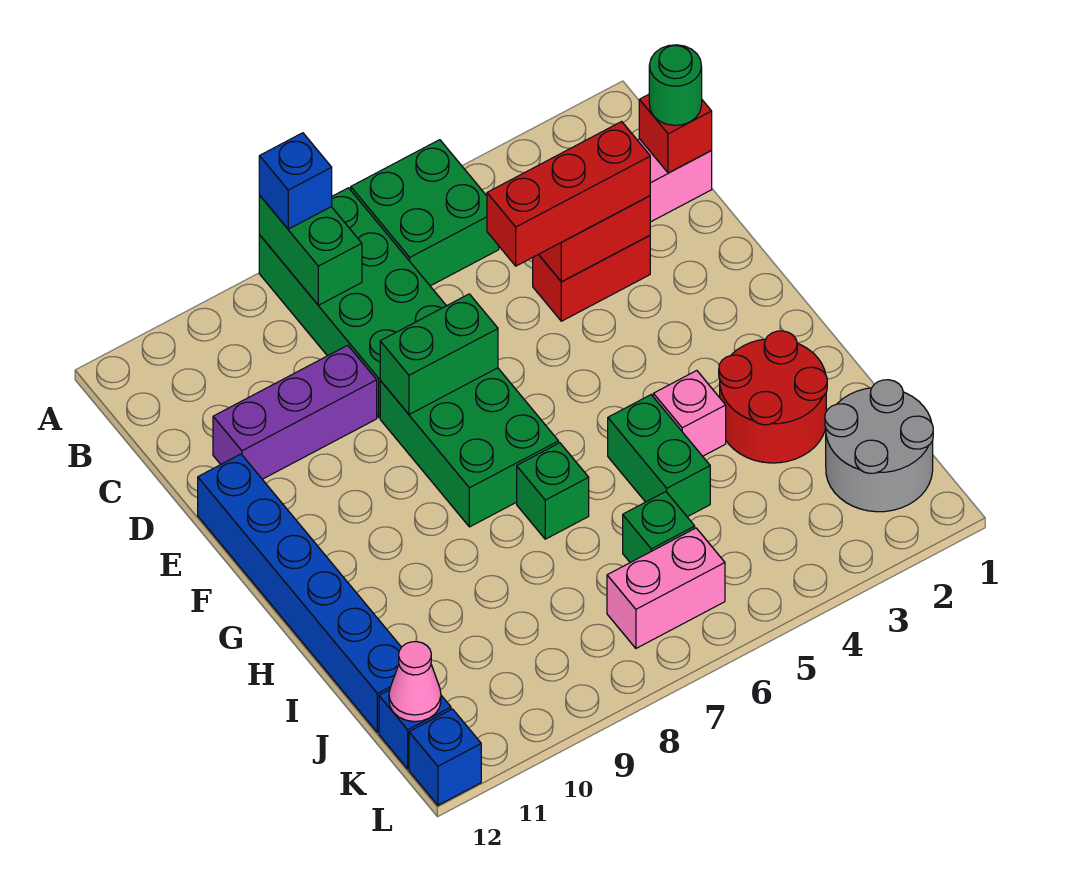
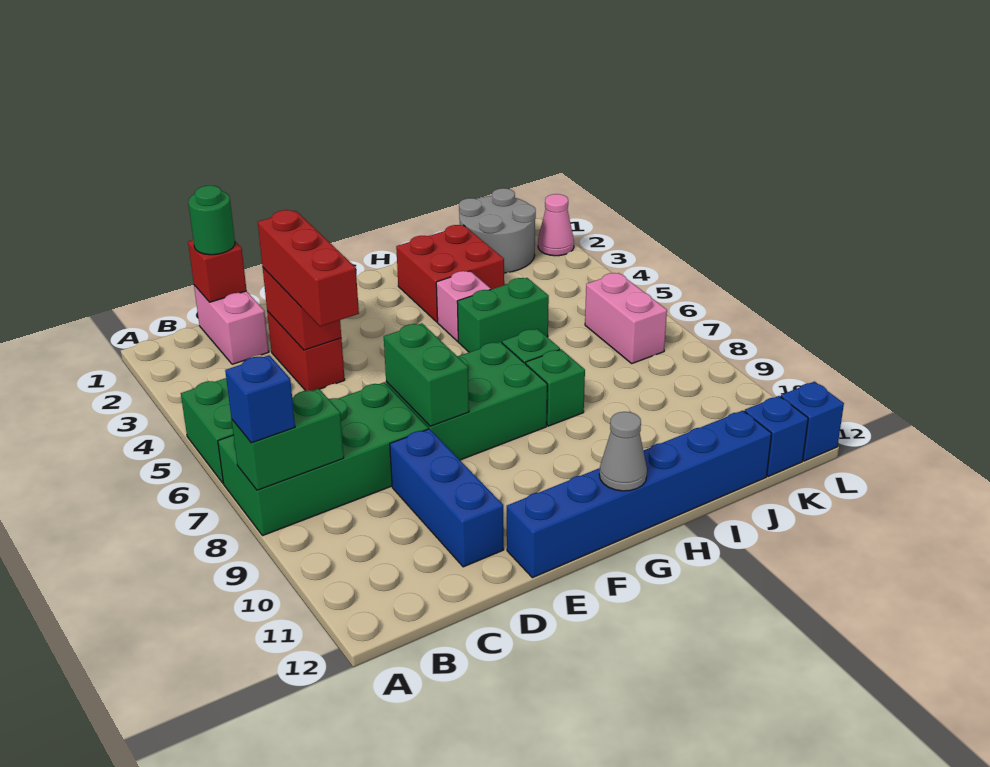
purple brick D9:D11 level 1 -> blue brick D9:D11 level 1
none -> grey cone G12 level 2
red round brick H2:I3 level 1 -> red brick H2:I3 level 1
green brick J6 level 1 -> green brick H8 level 1
pink cone K12 level 2 -> pink cone L2 level 1

